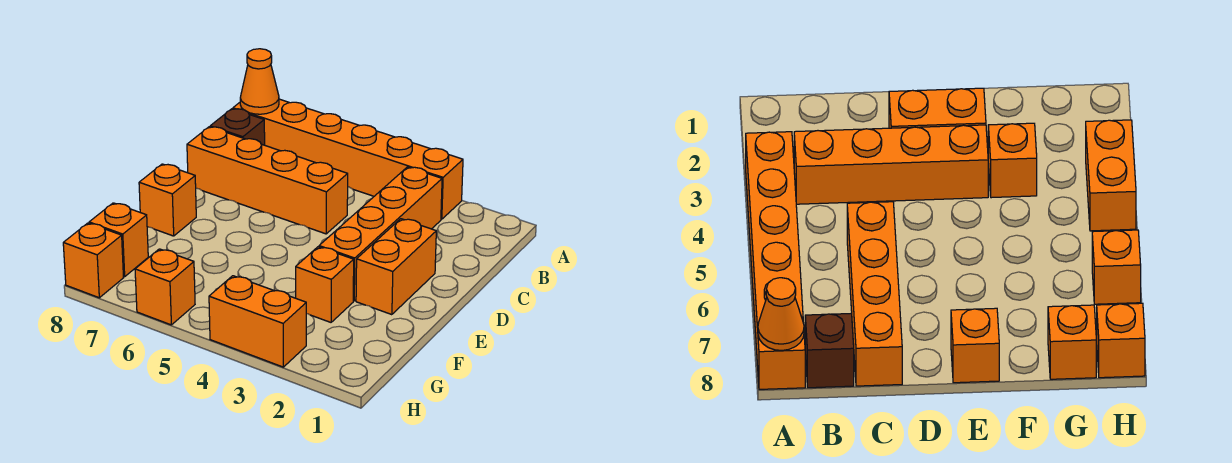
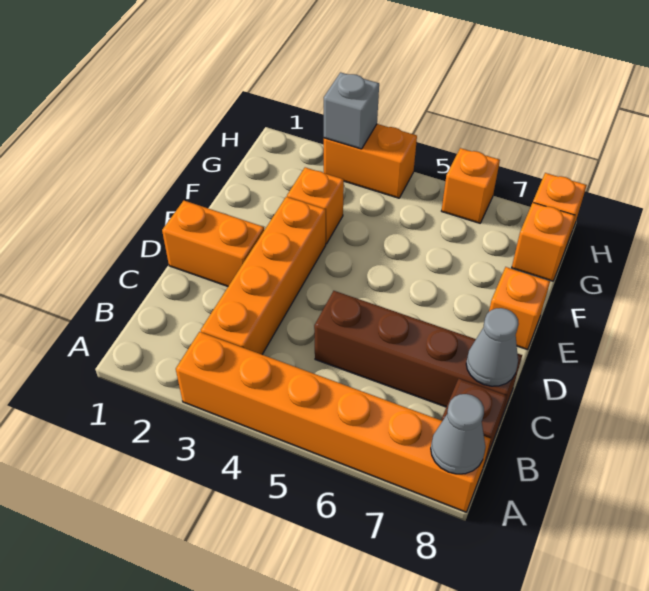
orange cone A8 level 2 -> grey cone A8 level 2
orange brick C5:C8 level 1 -> brown brick C5:C8 level 1
none -> grey cone C8 level 2
orange brick D2:E2 level 1 -> orange brick D1:D2 level 1
none -> grey brick H3 level 2

